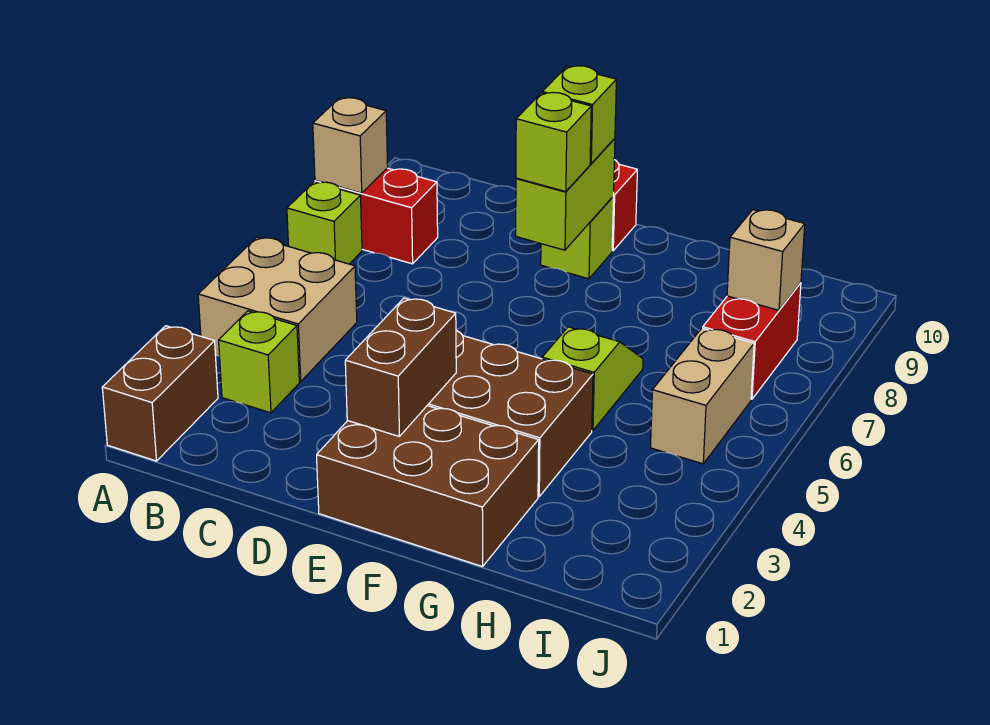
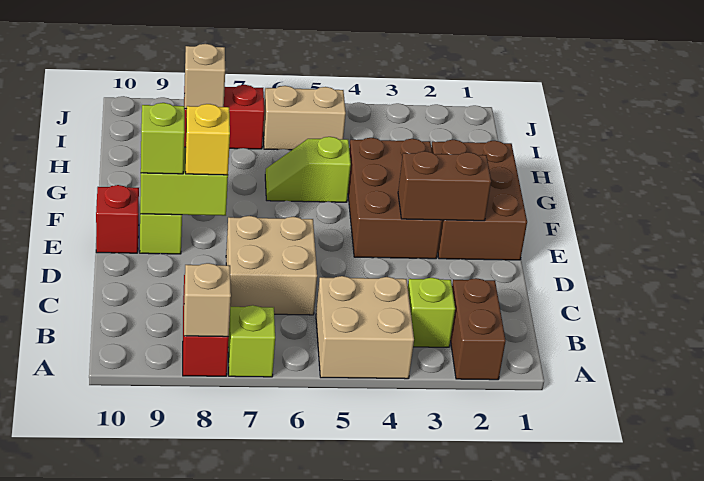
brown brick A1:A2 level 1 -> brown brick A2:B2 level 1
none -> tan brick C6:D7 level 1
lime brick E8 level 3 -> yellow brick E8 level 3

